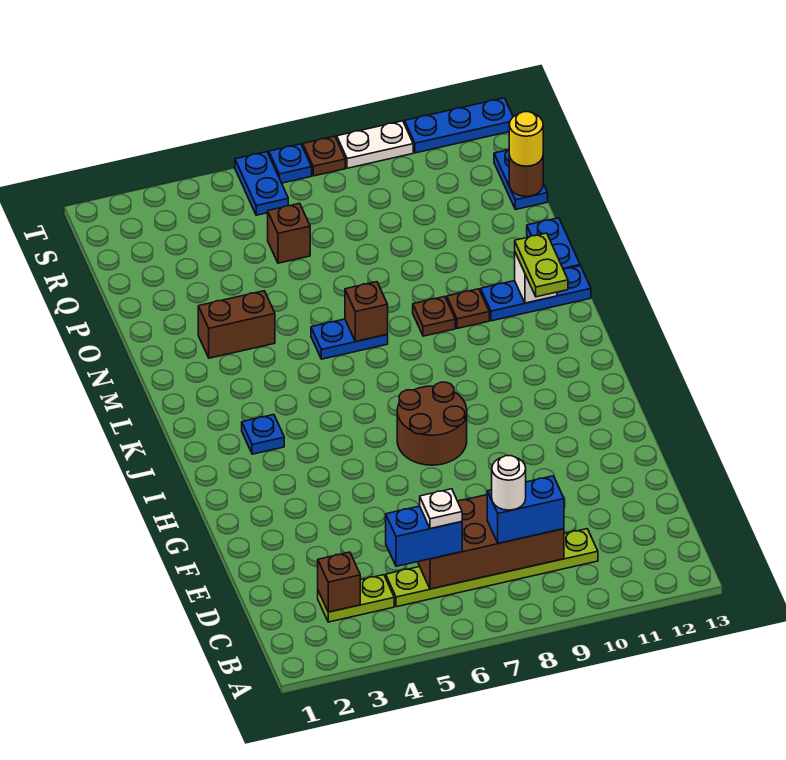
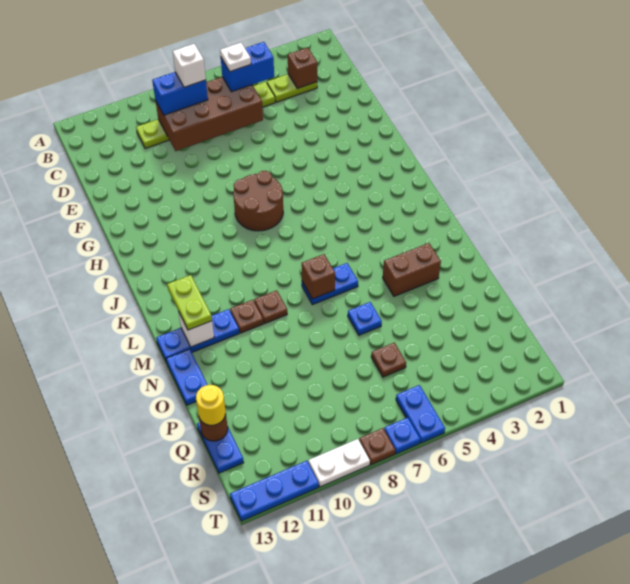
white round brick C8 level 4 -> white brick C8 level 4
blue plate J3 level 1 -> blue plate O6 level 1
brown brick Q6 level 1 -> brown plate Q6 level 1

